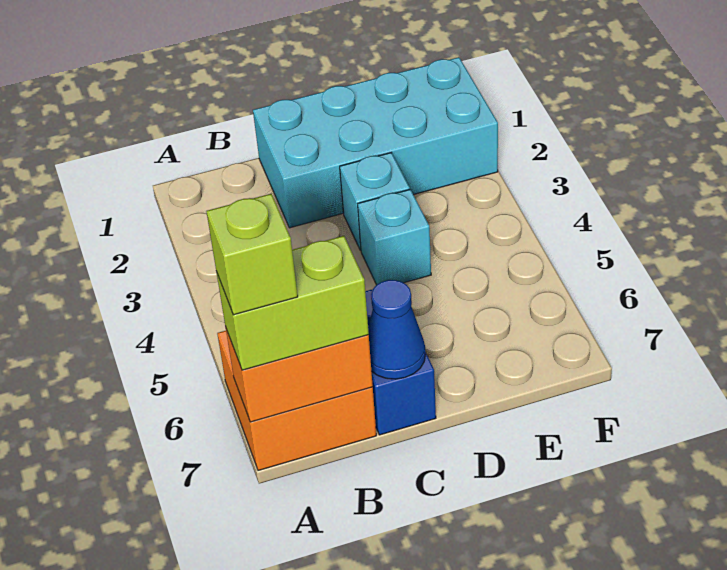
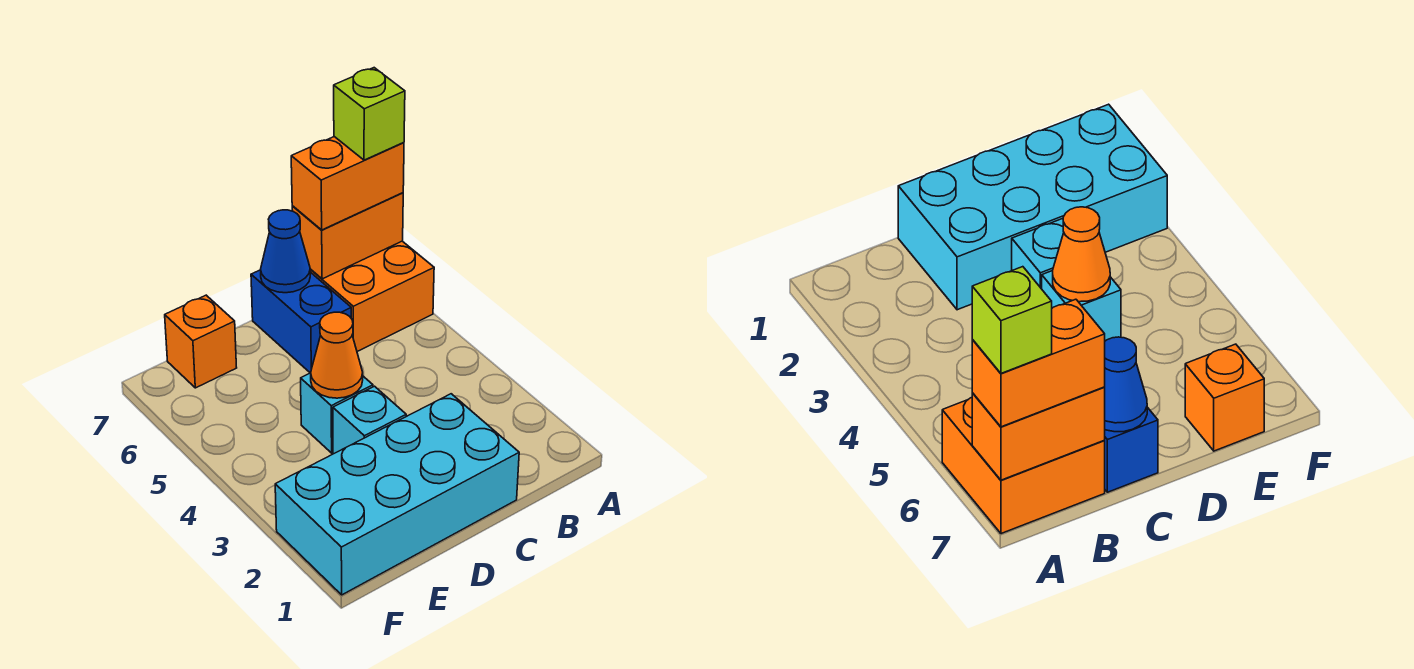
lime brick A7:B7 level 3 -> orange brick A7:B7 level 3
none -> orange cone D4 level 2
none -> orange brick E7 level 1

